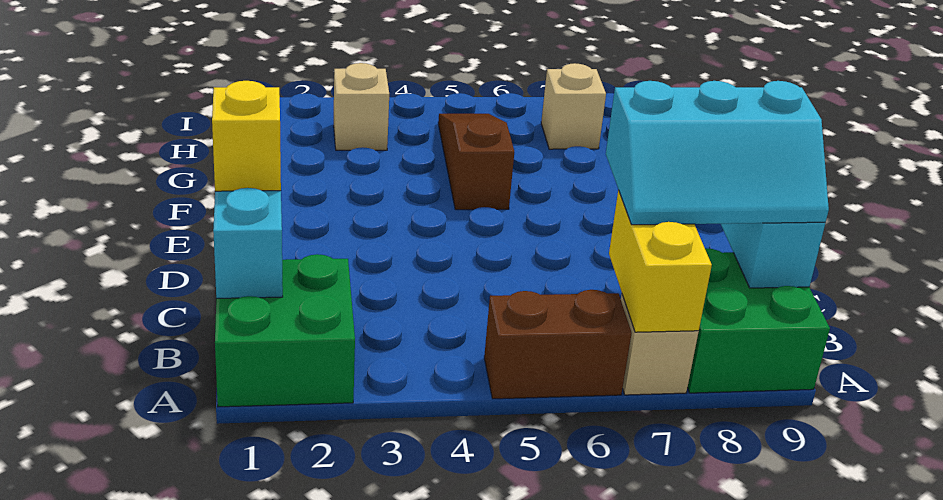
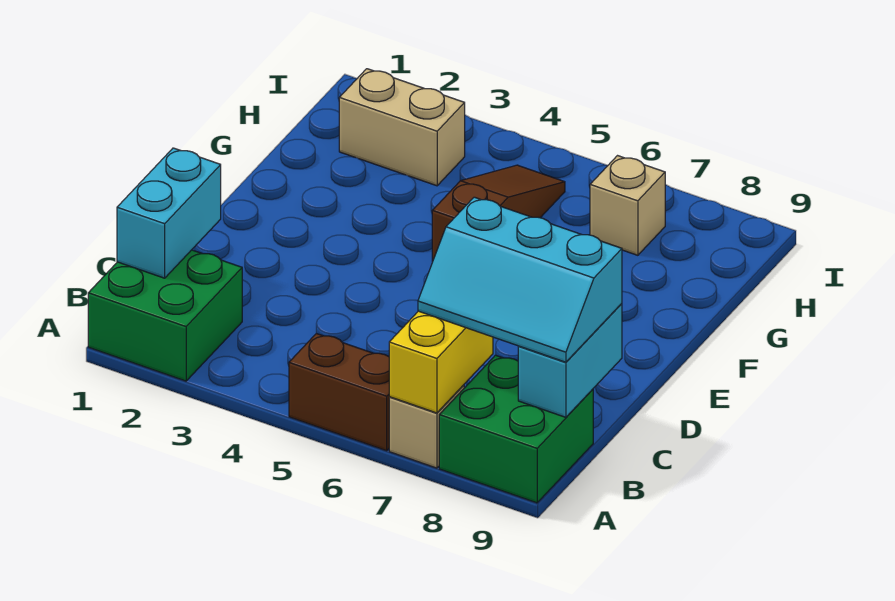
yellow brick C1 level 3 -> none
tan brick H3 level 1 -> tan brick H2:H3 level 1

